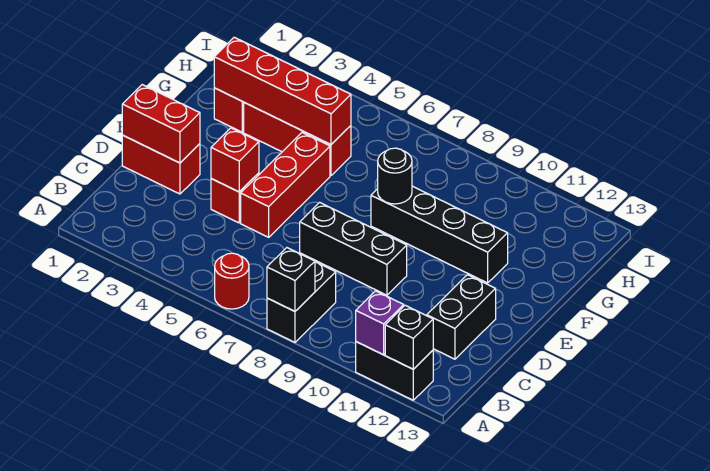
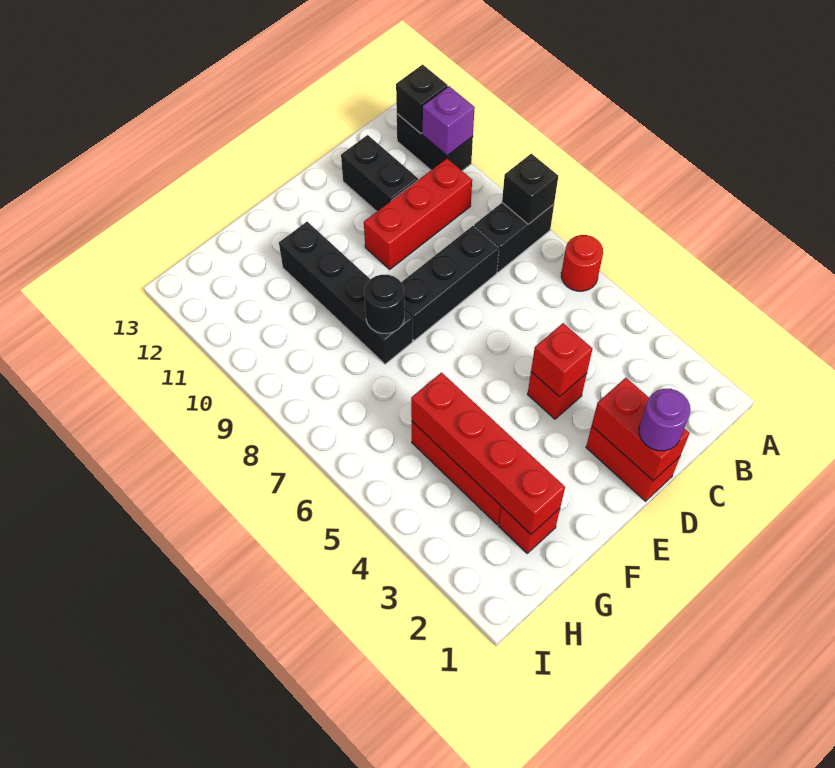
black brick C12:D12 level 1 -> black brick C11:C12 level 1
none -> purple round brick D1 level 3
red brick D5:F5 level 1 -> red brick B10:D10 level 1
black brick D7:D9 level 1 -> black brick C8:E8 level 1

